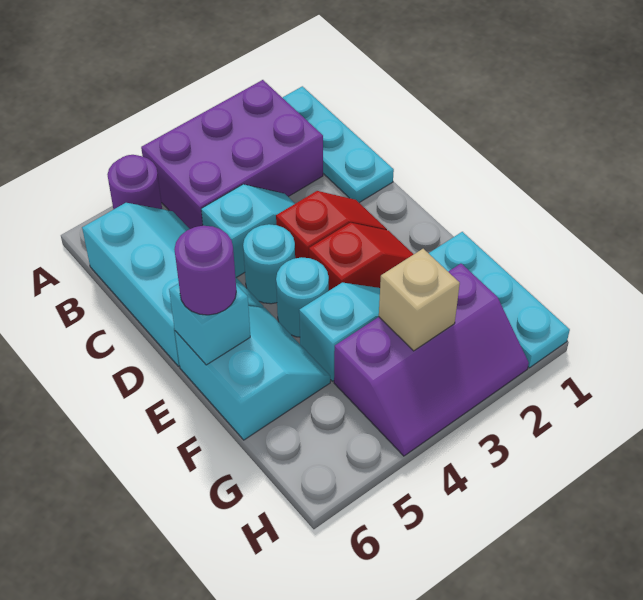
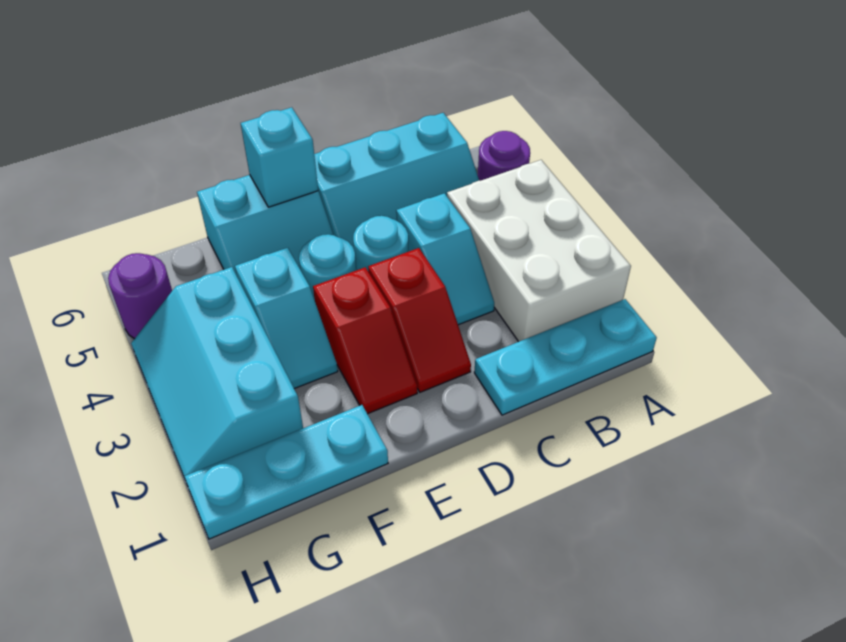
purple brick A2:B4 level 1 -> white brick A2:B4 level 1
purple round brick E6 level 3 -> purple round brick H5 level 1
purple slope G2:H4 level 1 top G -> cyan slope G2:H4 level 1 top G
tan brick G3 level 2 -> none

